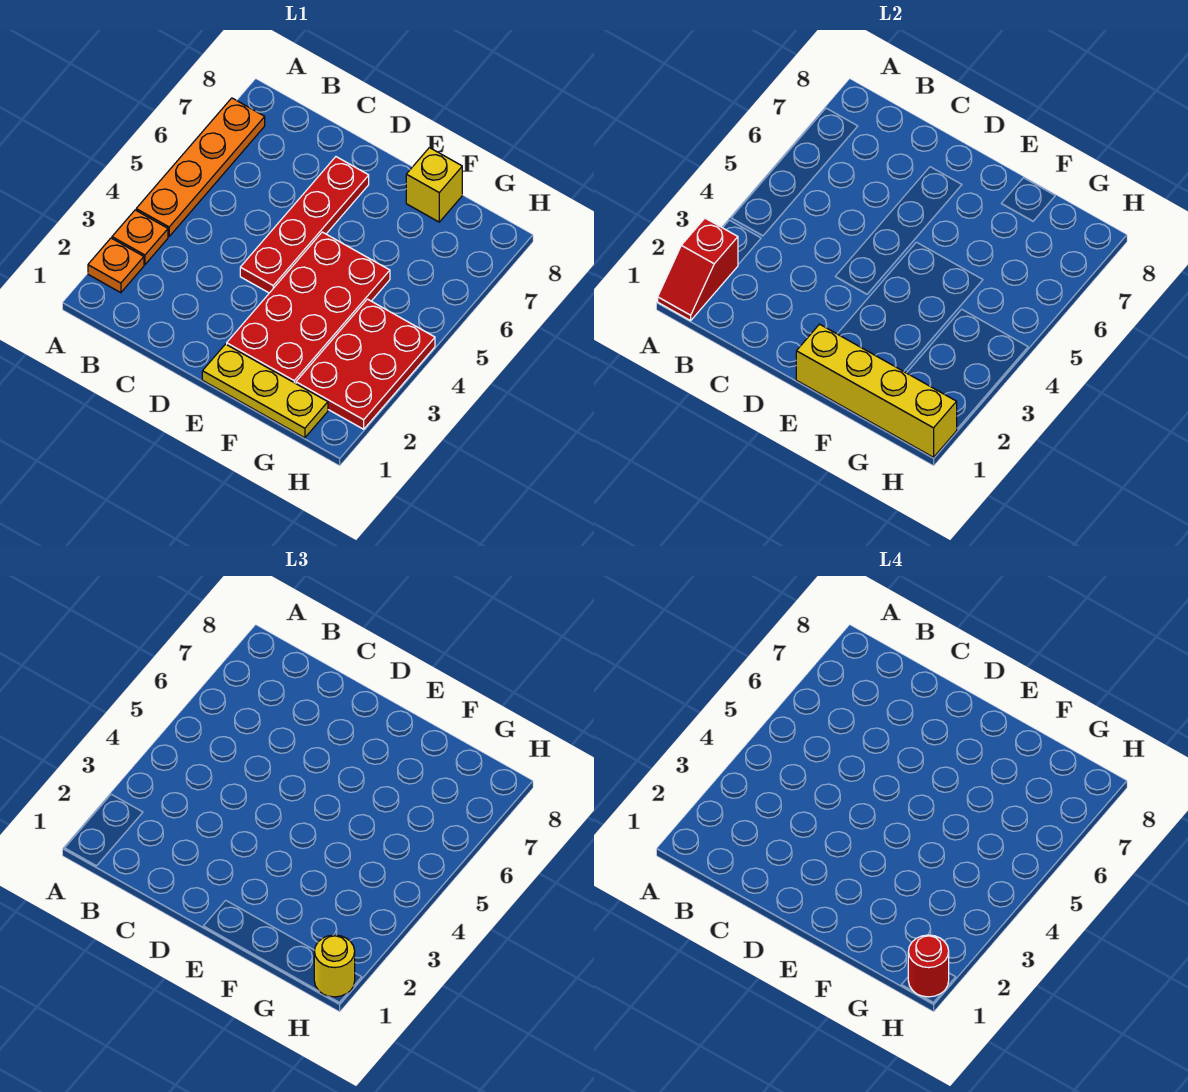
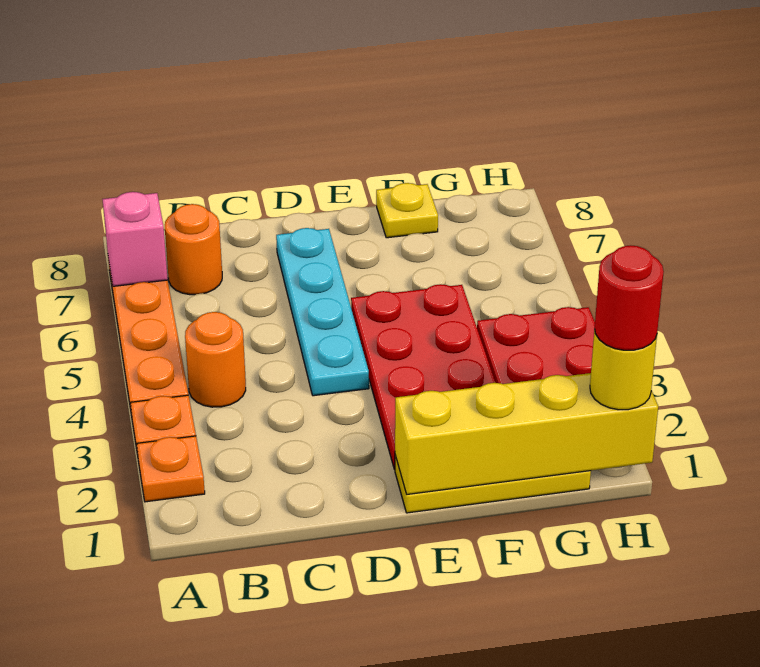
red slope A1:A2 level 2 top 2 -> none
none -> pink brick A7 level 2
none -> orange round brick B4 level 1
none -> orange round brick B7 level 1
red plate D4:D7 level 1 -> cyan plate D4:D7 level 1
yellow brick F8 level 1 -> yellow plate F8 level 1

